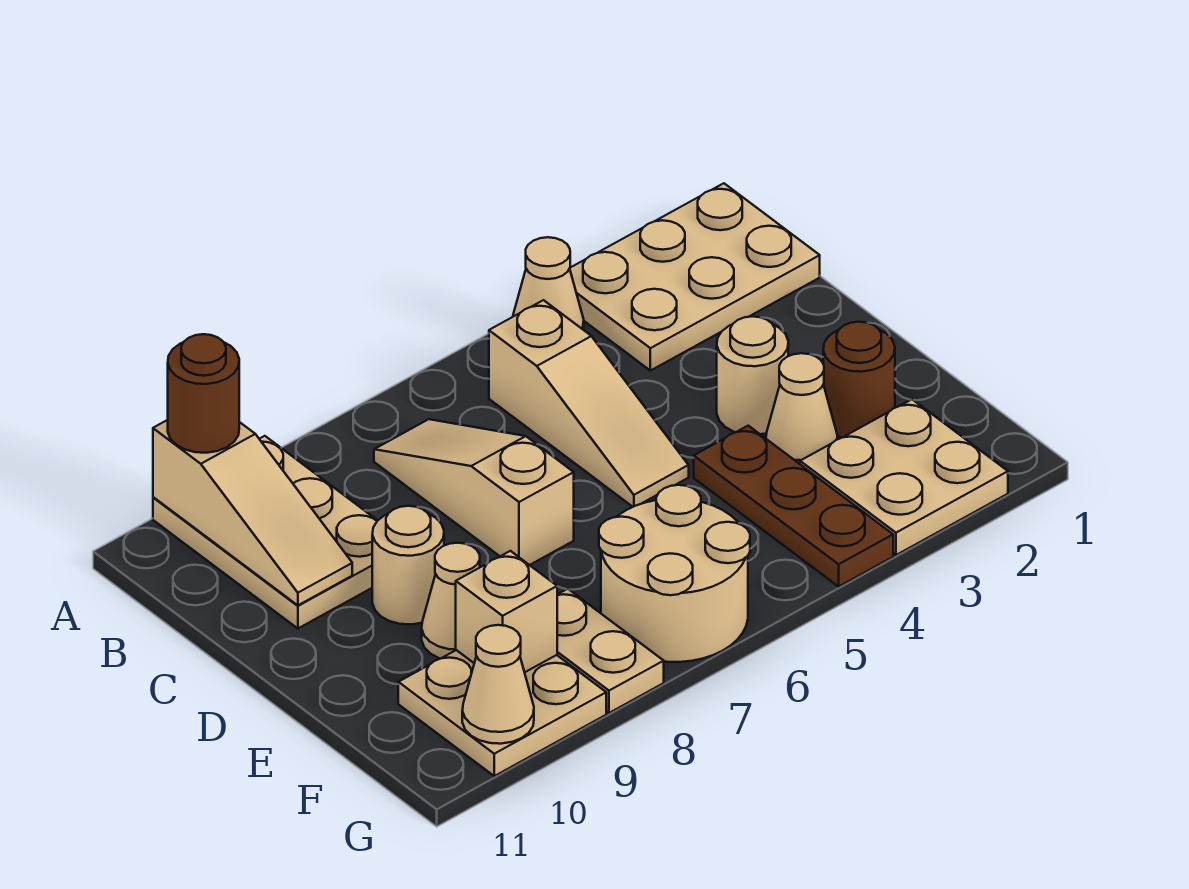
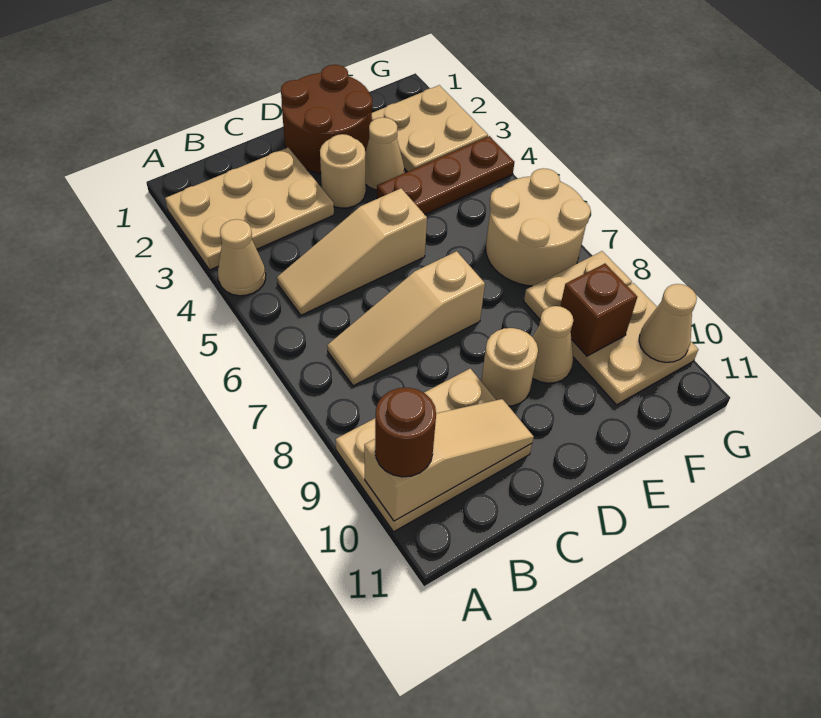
tan plate A1:B3 level 1 -> tan plate A2:C3 level 1
tan slope B5:D5 level 1 top B -> tan slope B5:D5 level 1 top D
brown round brick E2 level 1 -> brown round brick D1:E2 level 1
tan brick F9 level 2 -> brown brick F9 level 2

